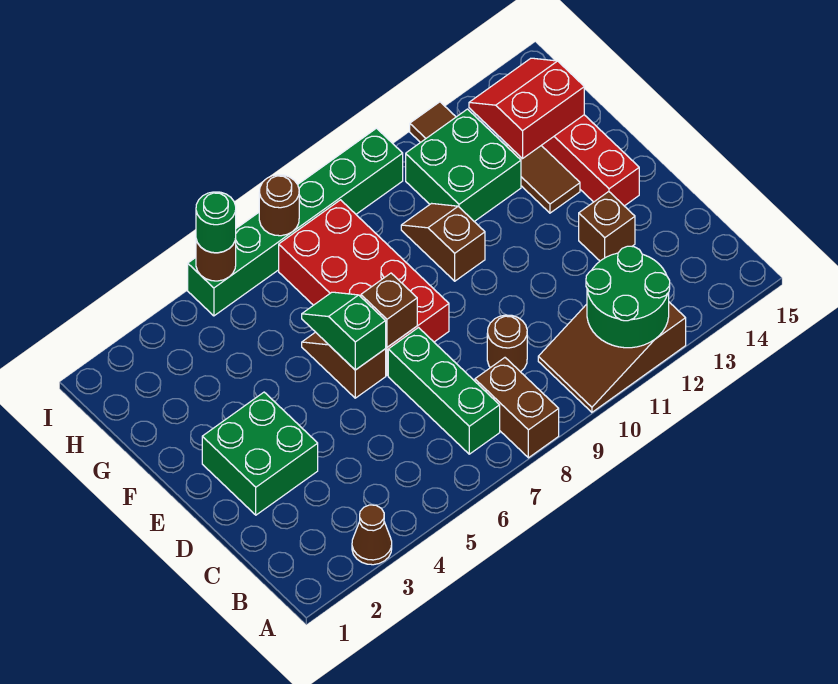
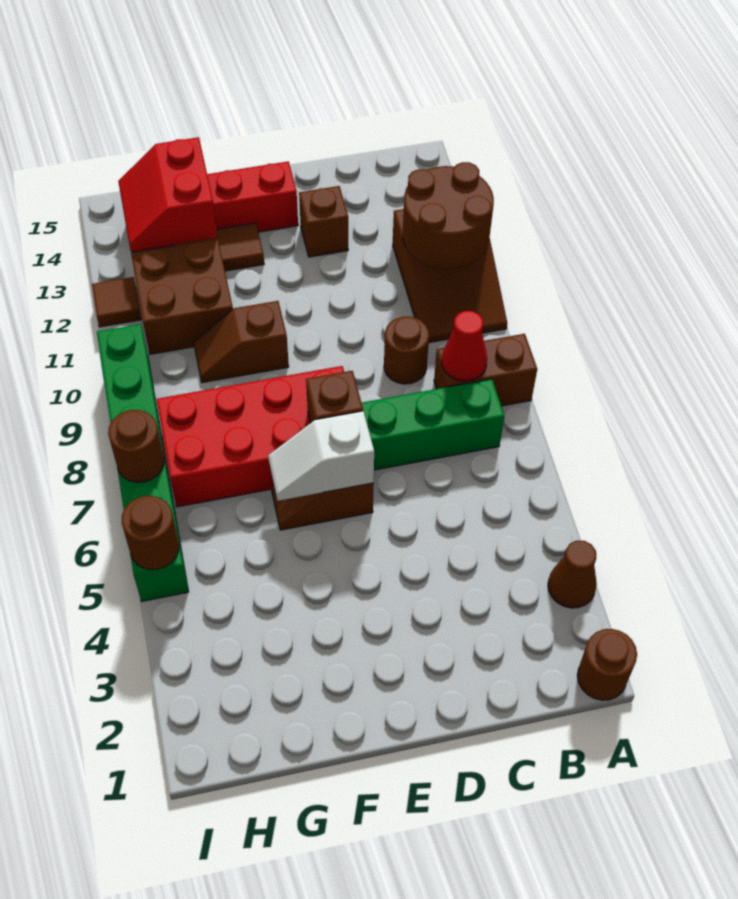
none -> brown round brick A1 level 1
green round brick A11:B12 level 2 -> brown round brick A11:B12 level 2
none -> red cone B8 level 2
green brick D2:E3 level 1 -> none
green slope E6:F6 level 2 top E -> white slope E6:F6 level 2 top E
green brick G11:H12 level 1 -> brown brick G11:H12 level 1
green round brick I5 level 3 -> none

